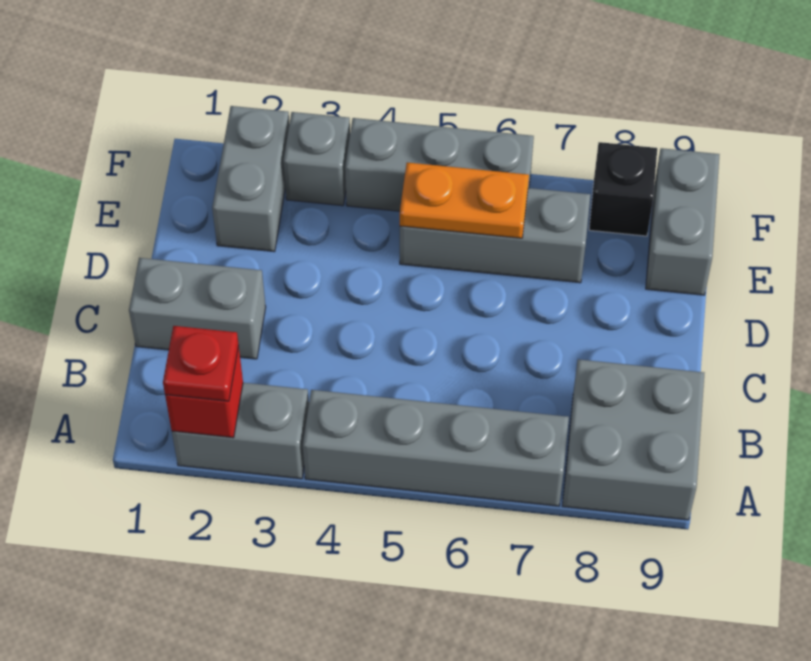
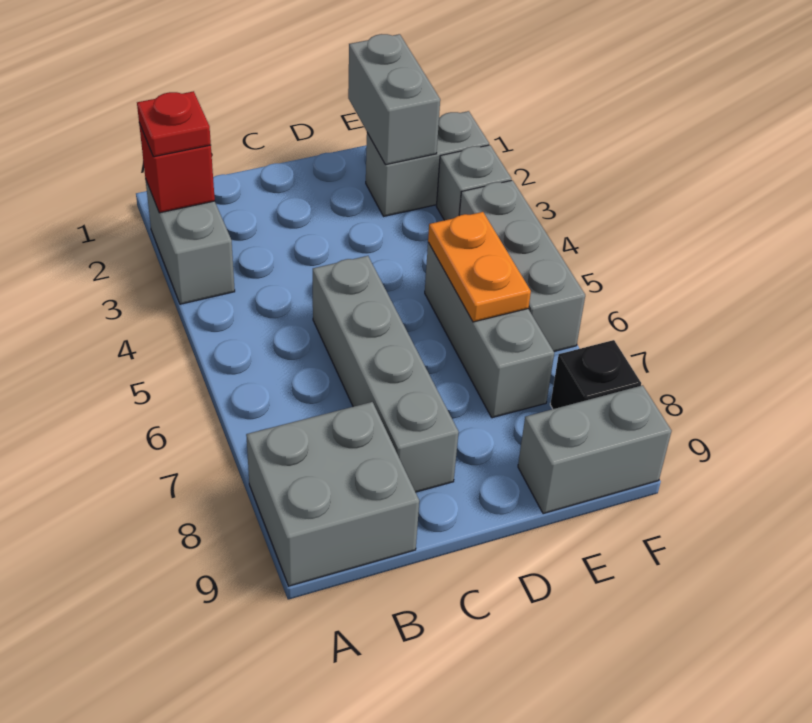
grey brick A4:A7 level 1 -> grey brick C5:C8 level 1
grey brick C1:C2 level 1 -> grey brick E1:E2 level 2

